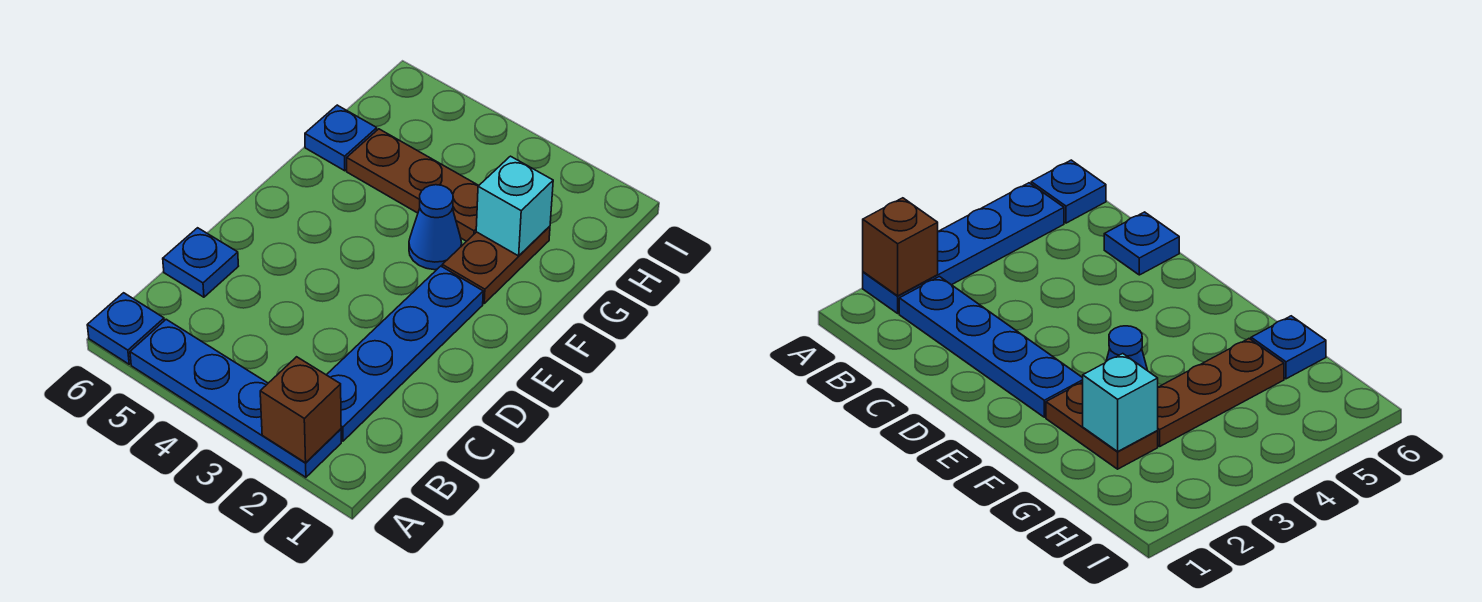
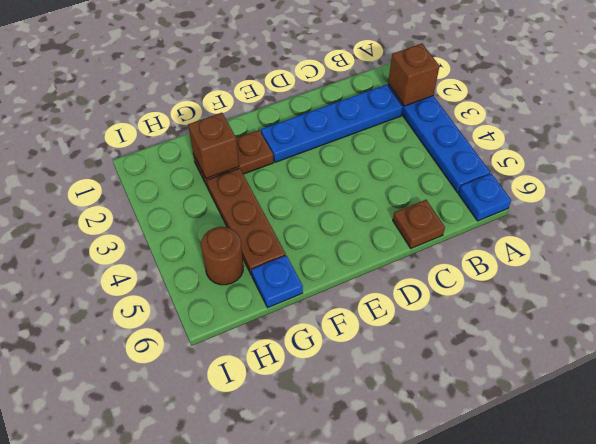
blue plate C6 level 1 -> brown plate C6 level 1
blue cone F3 level 1 -> none
cyan brick G2 level 2 -> brown brick G2 level 2
none -> brown round brick H5 level 1

